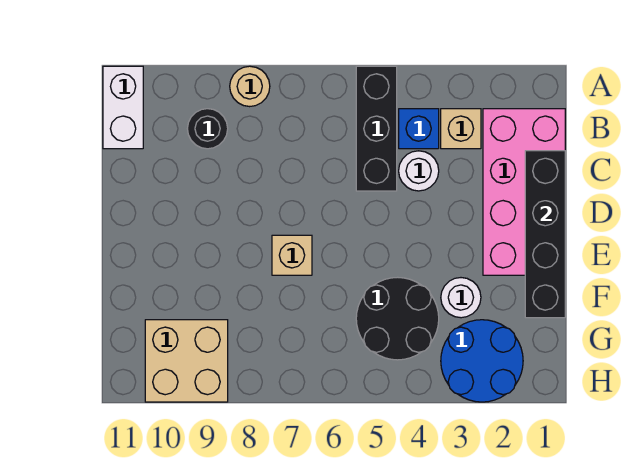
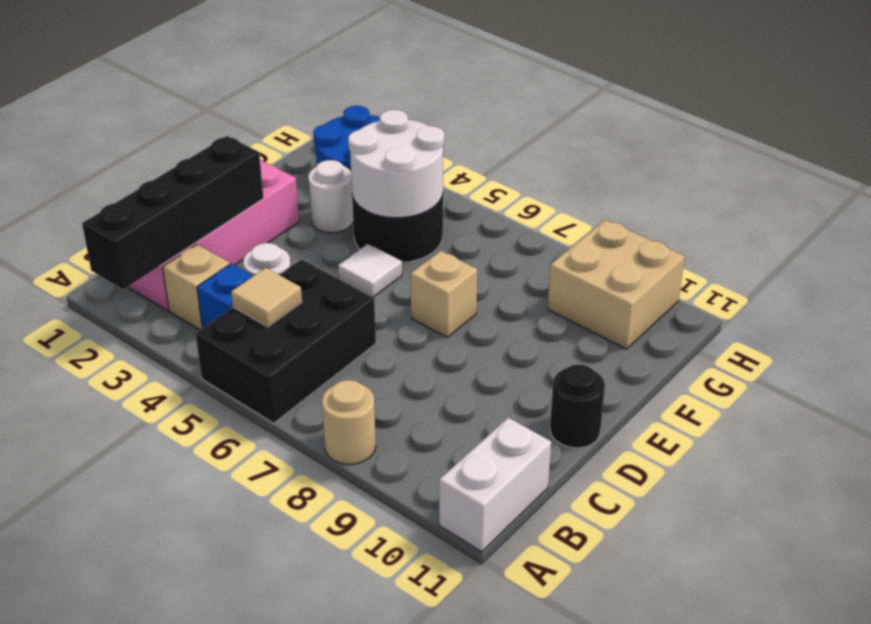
black brick A5:C5 level 1 -> black brick A5:C6 level 1
none -> tan tile B5 level 2
black round brick B9 level 1 -> black round brick D11 level 1
black brick C1:F1 level 2 -> black brick A2:D2 level 2
none -> white tile E5 level 1
none -> white round brick F4:G5 level 2

